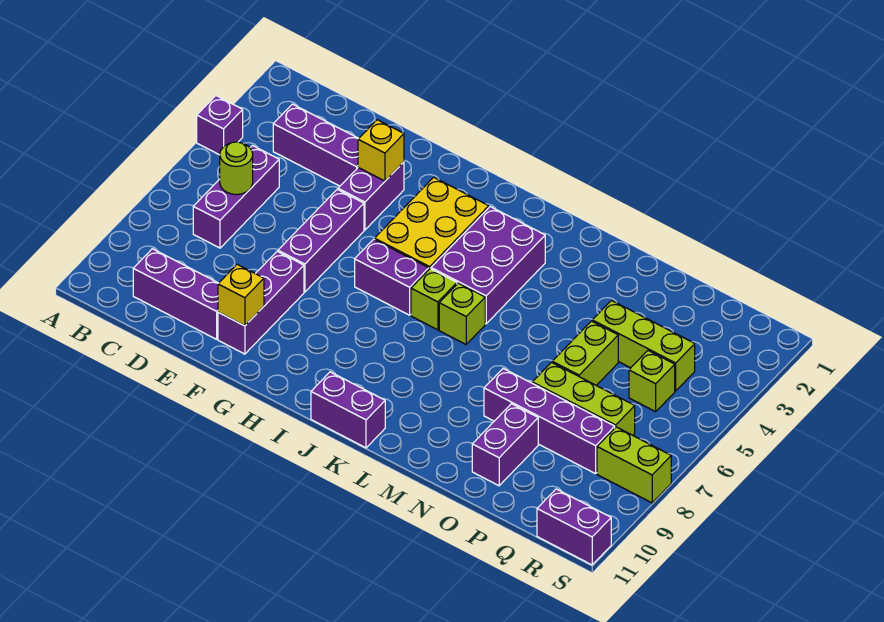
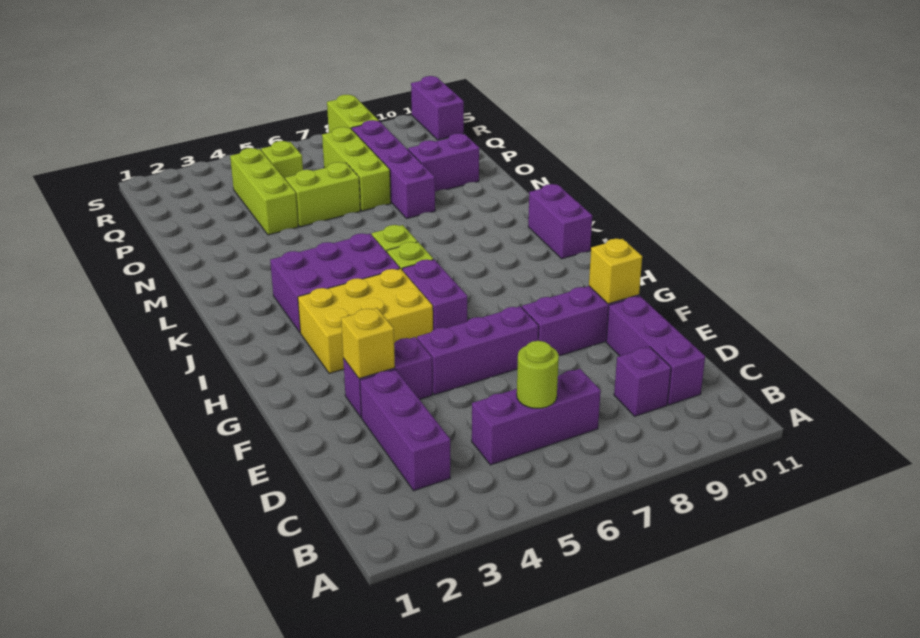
purple brick A4 level 1 -> purple brick C9 level 1

